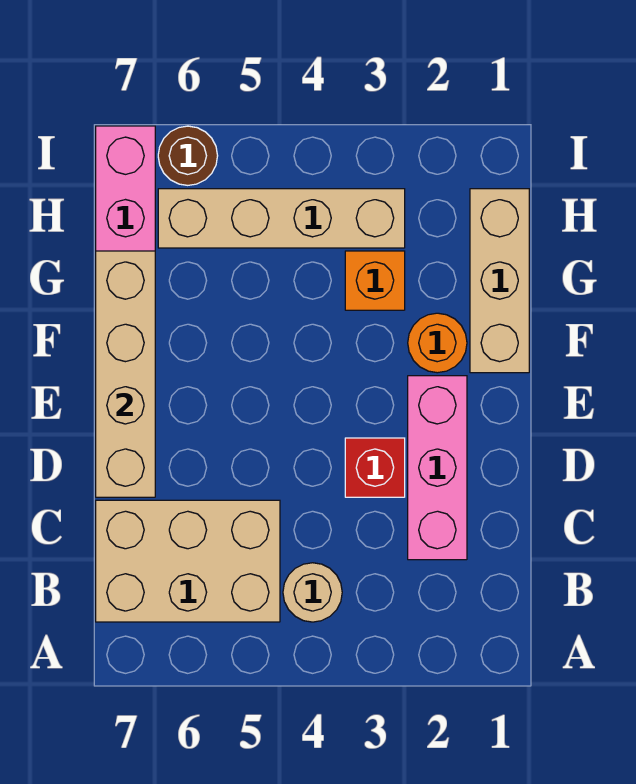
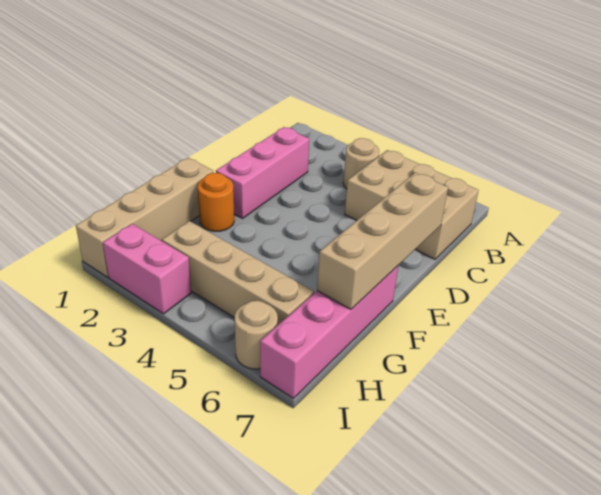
red brick D3 level 1 -> none
tan brick F1:H1 level 1 -> tan brick F1:I1 level 1
orange brick G3 level 1 -> none
none -> pink brick I2:I3 level 1
brown round brick I6 level 1 -> tan round brick I6 level 1

